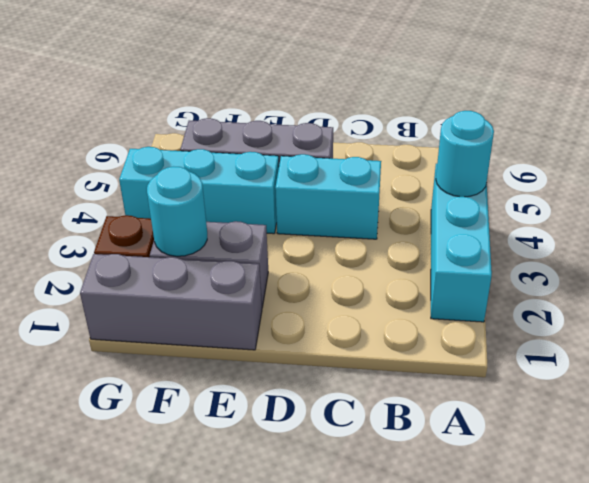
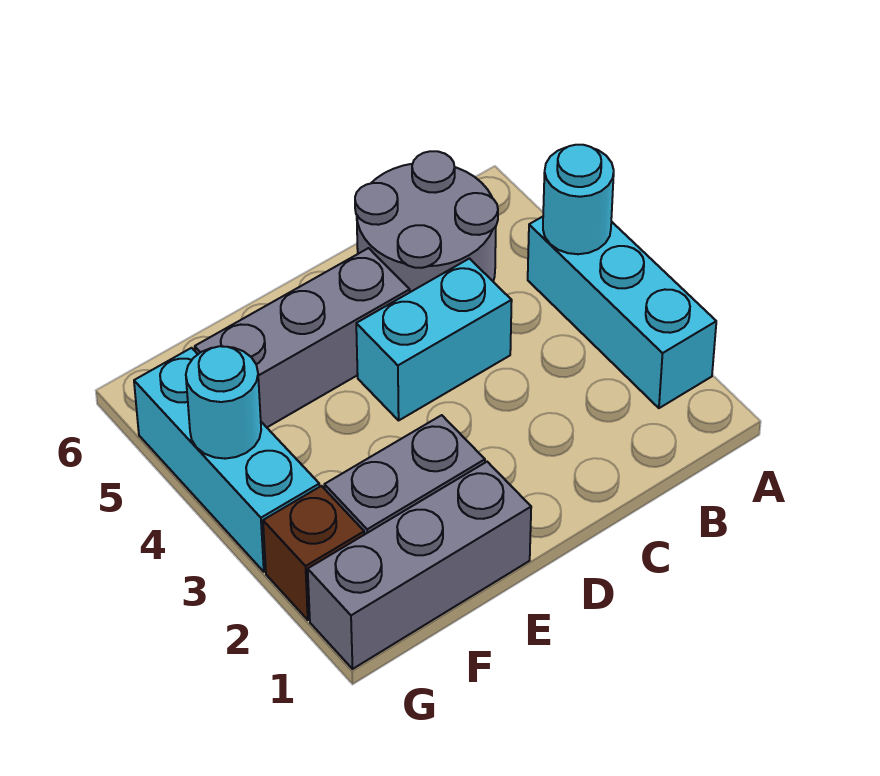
none -> grey round brick B5:C6 level 1
cyan brick E4:G4 level 1 -> cyan brick G3:G5 level 1
cyan round brick F2 level 2 -> cyan round brick G4 level 2

